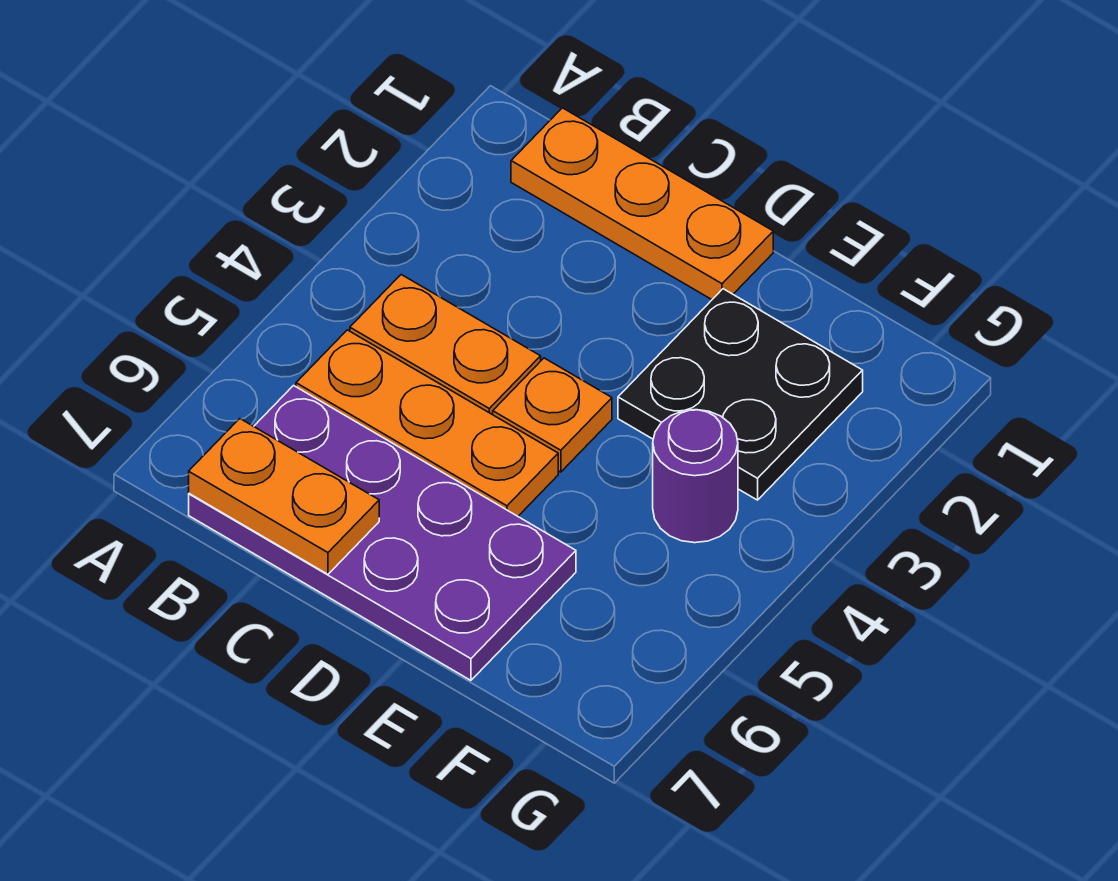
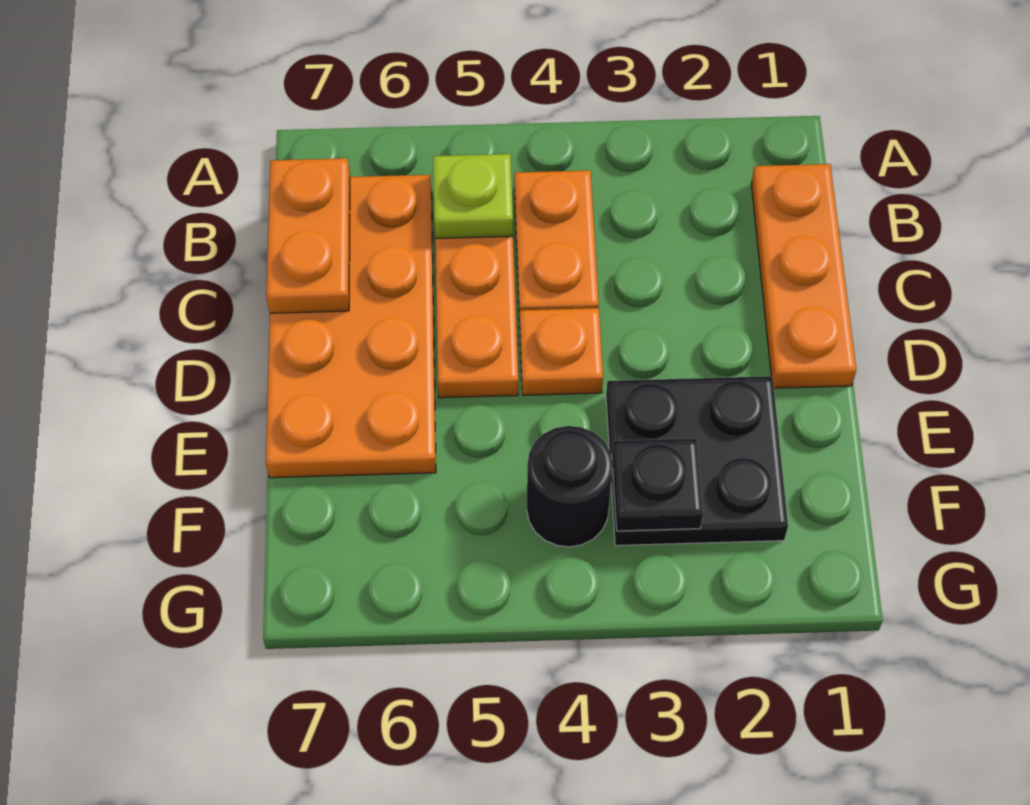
none -> lime plate B5 level 2
purple plate B6:E7 level 1 -> orange plate B6:E7 level 1
none -> black plate F3 level 2
purple round brick F4 level 1 -> black round brick F4 level 1

